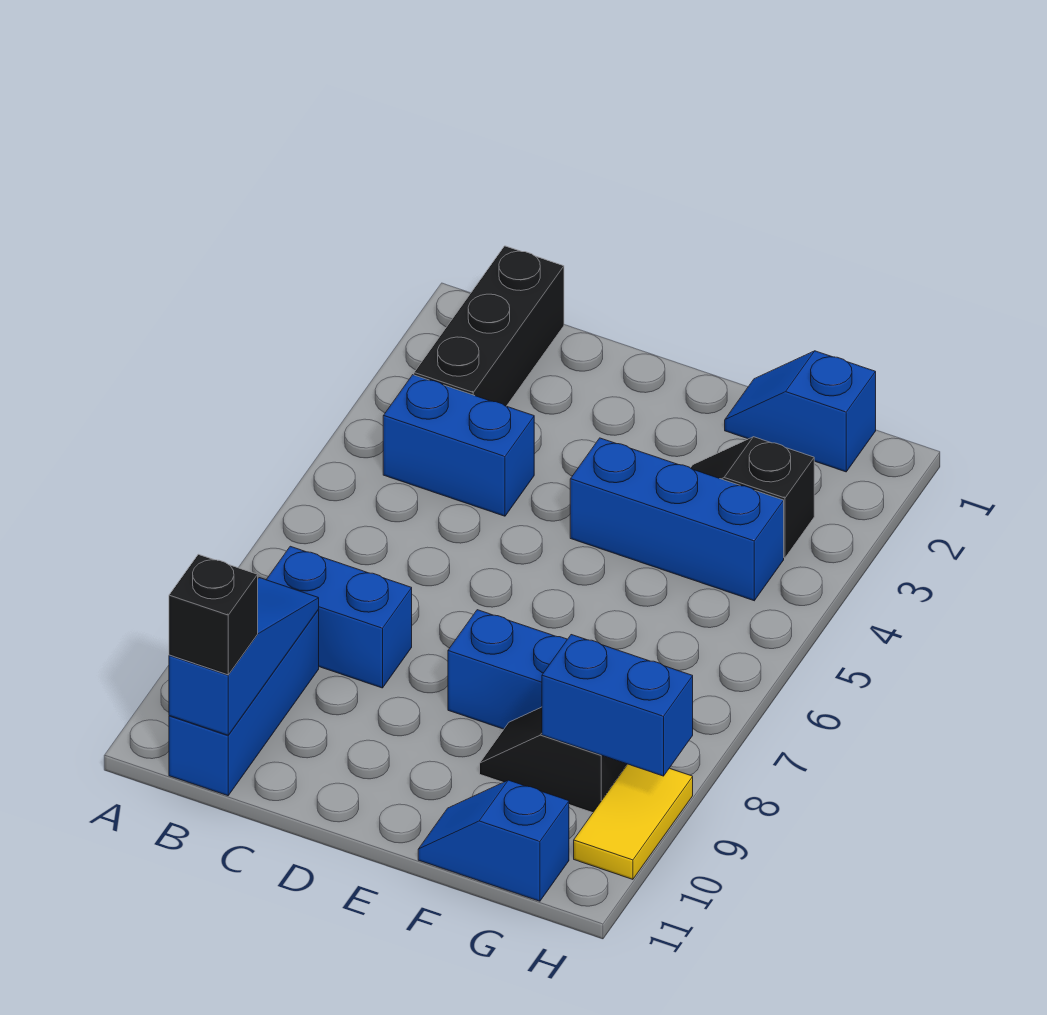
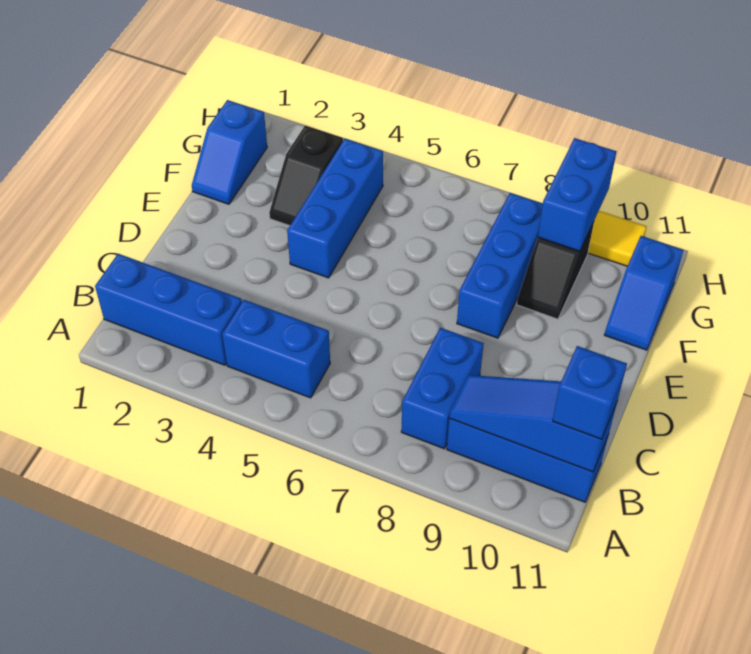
black brick B1:B3 level 1 -> blue brick B1:B3 level 1
blue brick B4:C4 level 1 -> blue brick B4:B5 level 1
black brick B11 level 3 -> blue brick B11 level 3

